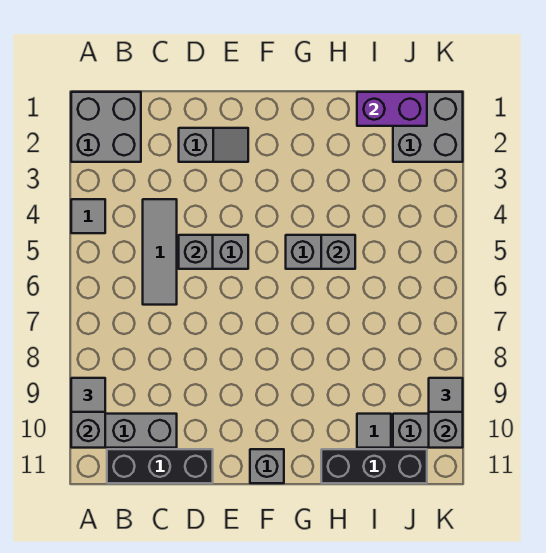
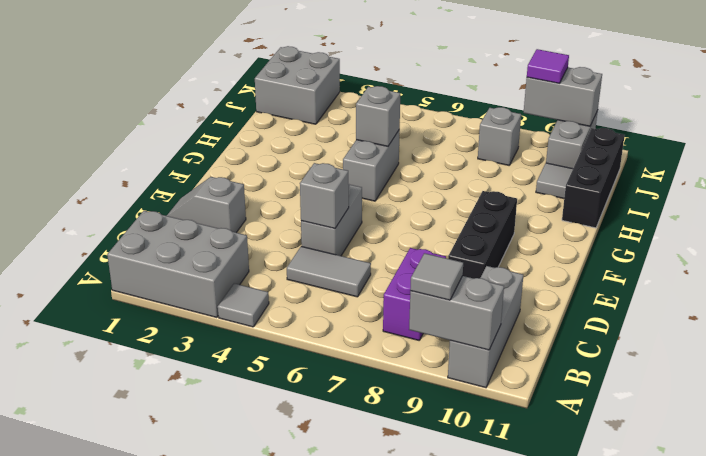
grey brick A1:B2 level 1 -> grey brick A1:B3 level 1
black brick B11:D11 level 1 -> black brick D9:F9 level 1
grey tile C4:C6 level 1 -> grey tile C5:C6 level 1
grey slope D2:E2 level 1 top D -> grey slope D1:D2 level 1 top 2
grey brick F11 level 1 -> grey brick J8 level 1
purple brick I1:J1 level 2 -> purple brick B8:C8 level 1
grey tile K9 level 3 -> purple tile K9 level 3

